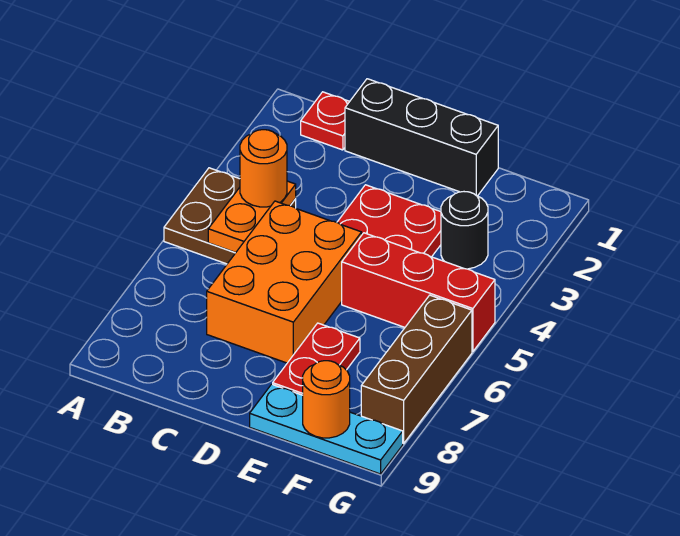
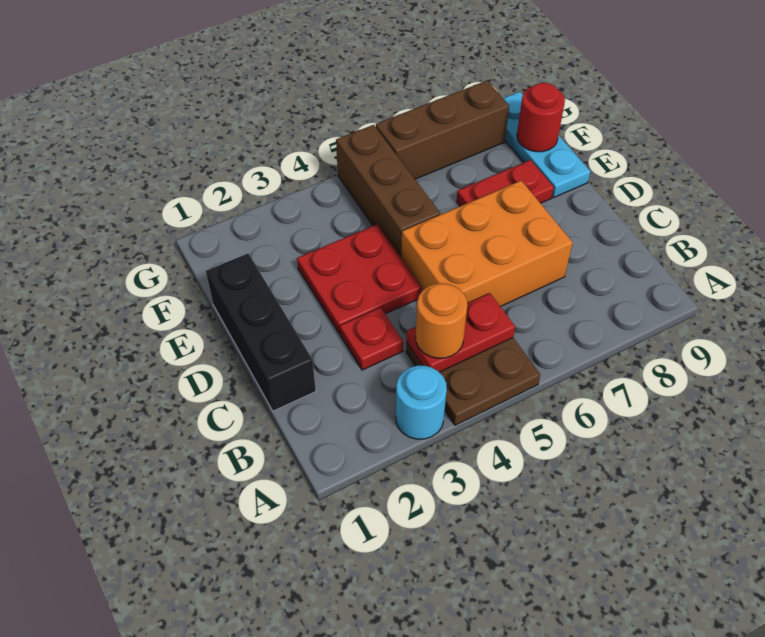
none -> cyan round brick A3 level 1
red plate B1 level 1 -> red plate C3 level 1
orange plate B4:B5 level 2 -> red plate B4:B5 level 2
red brick E5:G5 level 1 -> brown brick E5:G5 level 1
black round brick F3 level 1 -> none
orange round brick F9 level 2 -> red round brick F9 level 2

